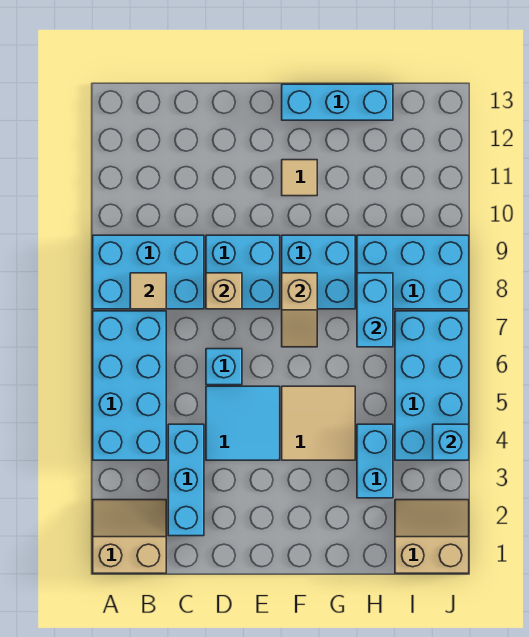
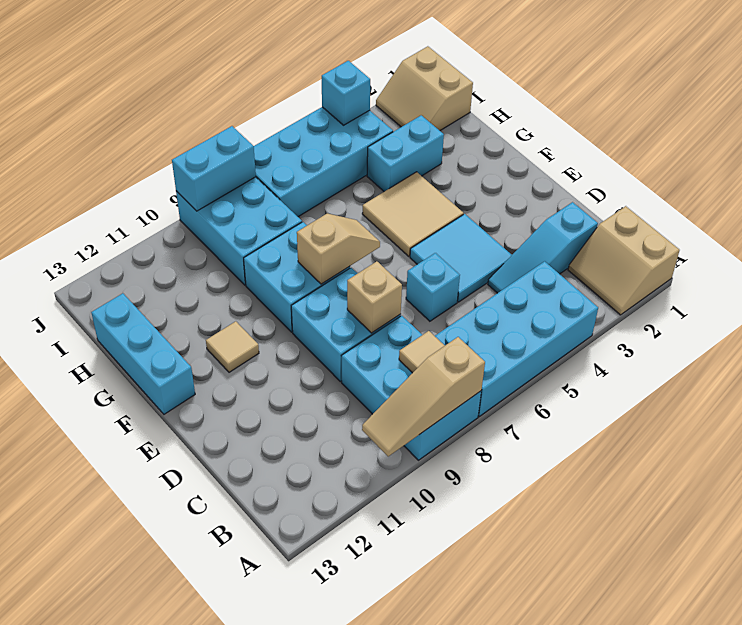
none -> tan slope A8:A10 level 2 top 8
cyan brick C2:C4 level 1 -> cyan slope C2:C4 level 1 top 2
cyan brick H7:H8 level 2 -> cyan brick J8:J9 level 2

